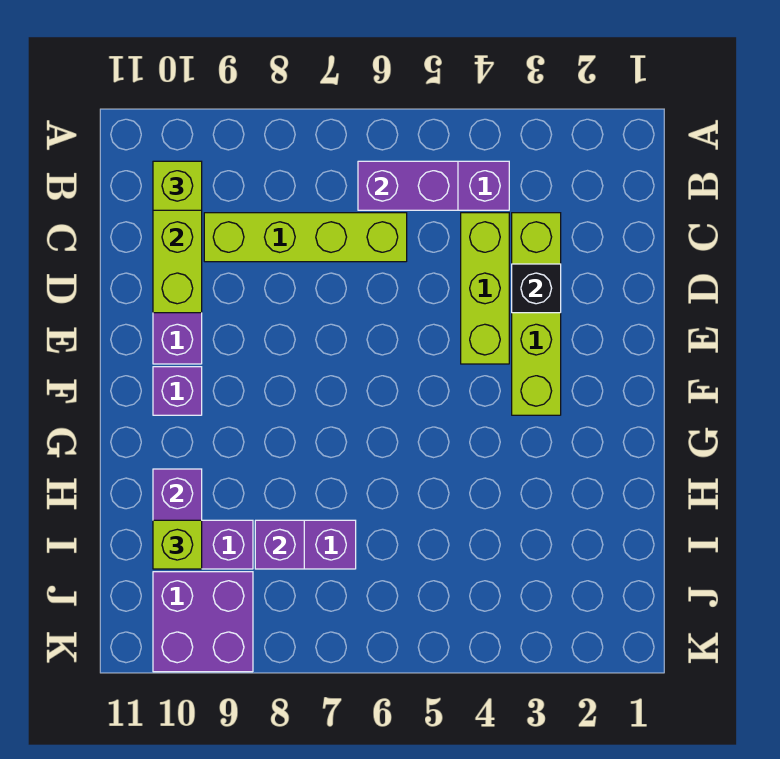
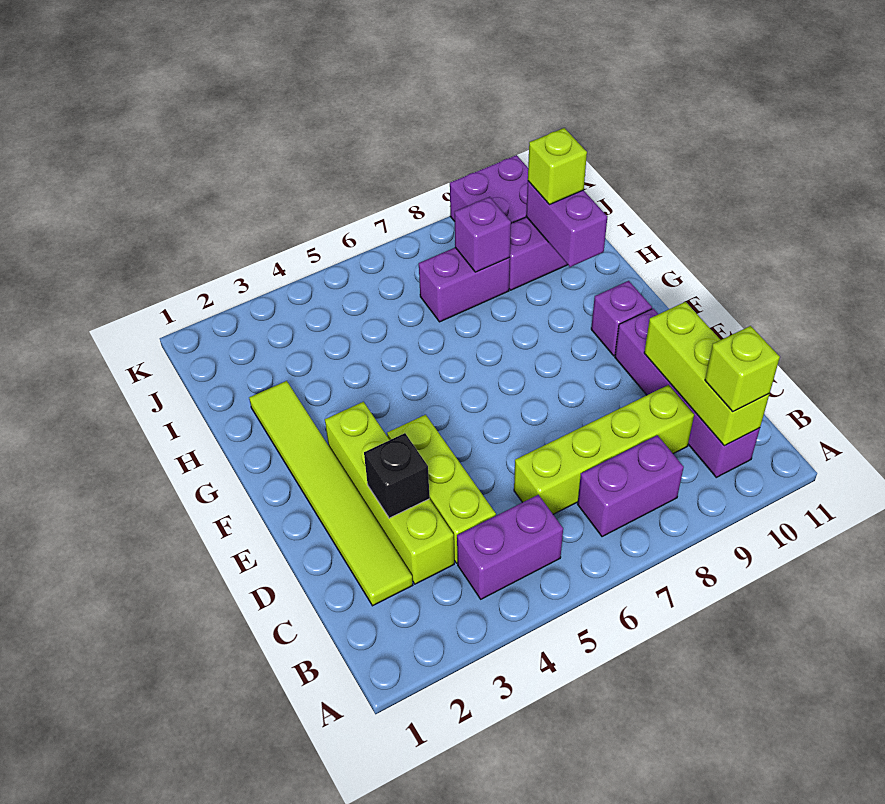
purple brick B5:B6 level 2 -> purple brick B7:B8 level 1
none -> lime tile C2:H2 level 1

